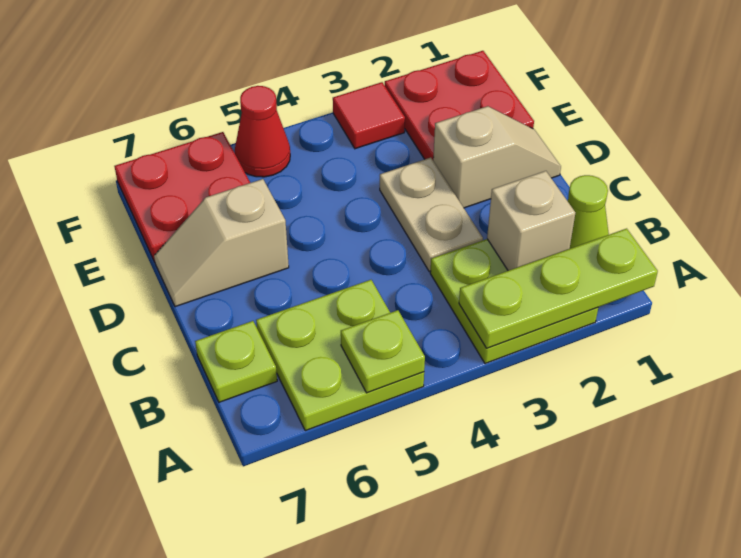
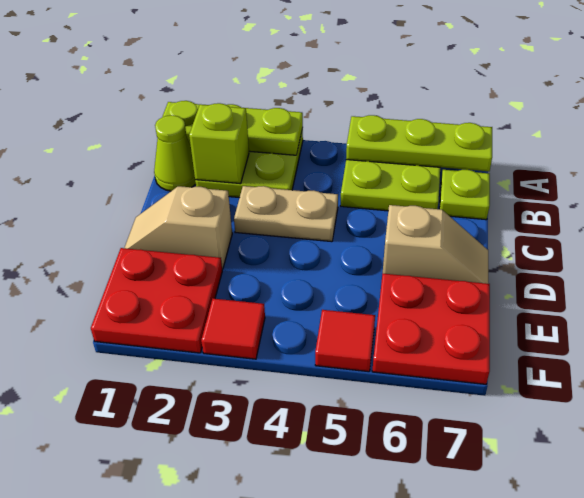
lime plate A5 level 2 -> lime plate A5:A7 level 2
tan brick B2 level 2 -> lime brick B2 level 2
tan plate C3:D3 level 1 -> tan plate C3:C4 level 1
red cone F5 level 1 -> red tile F5 level 1

